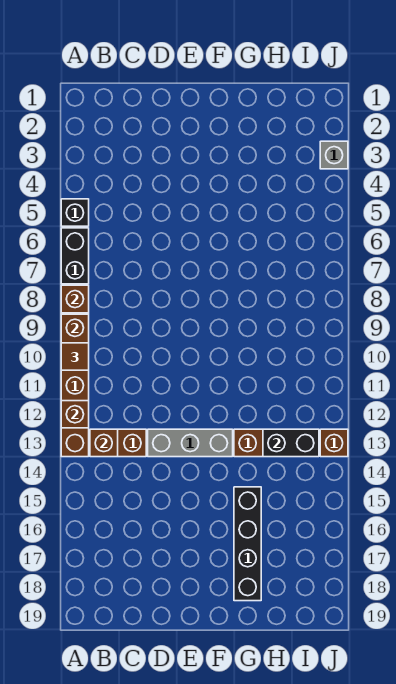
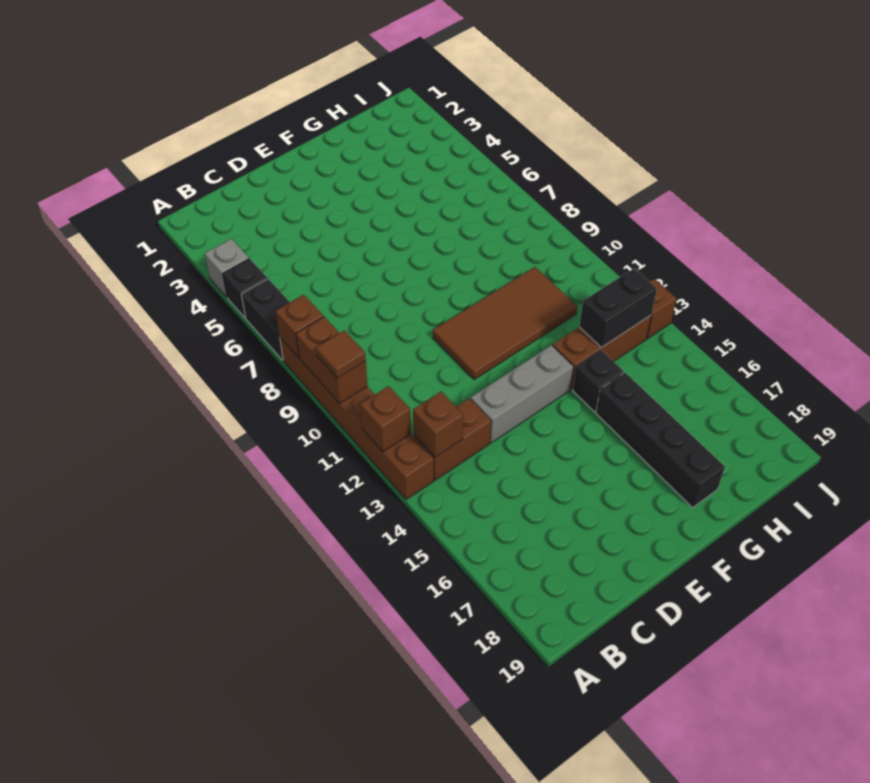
none -> brown tile E10:H11 level 1
none -> black brick G14 level 1
grey brick J3 level 1 -> grey brick A4 level 1

